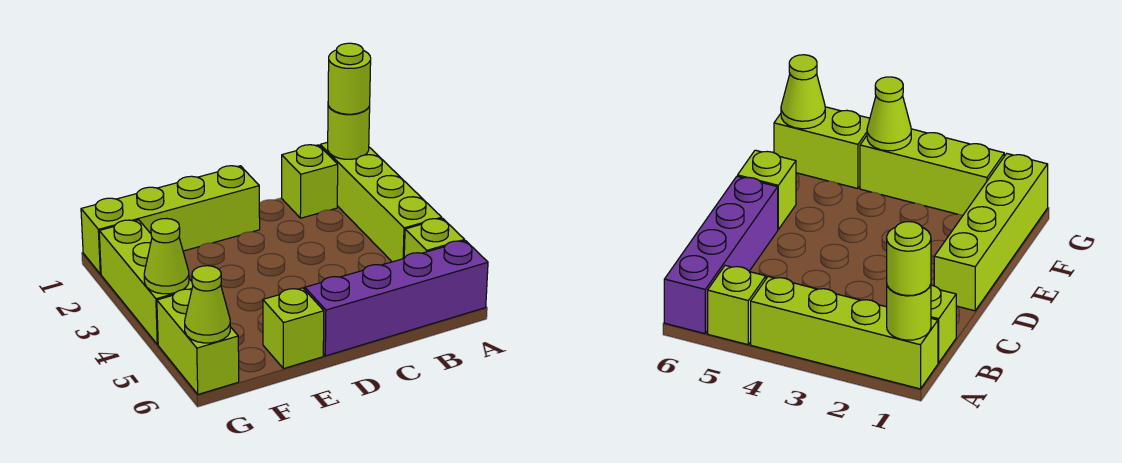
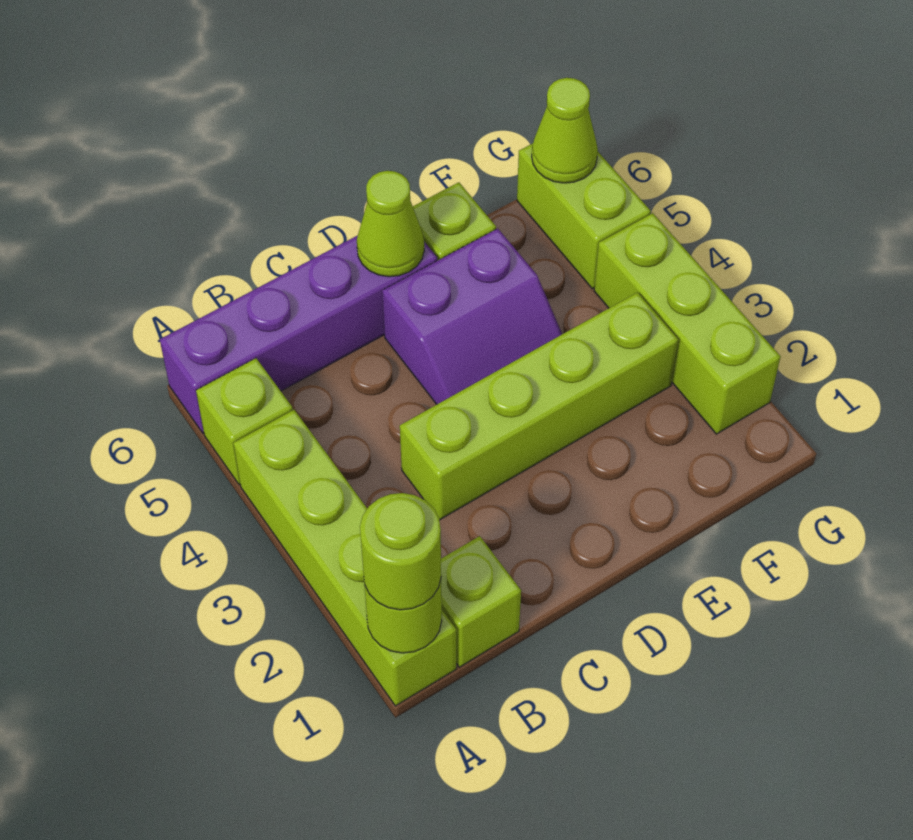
lime brick D1:G1 level 1 -> lime brick C3:F3 level 1
none -> purple slope D4:E5 level 1 top 5
lime cone G4 level 2 -> lime cone D6 level 2

